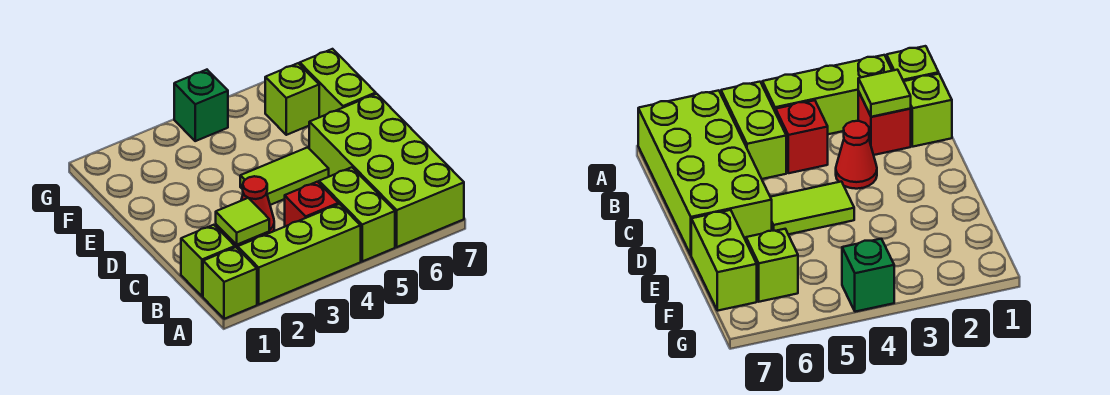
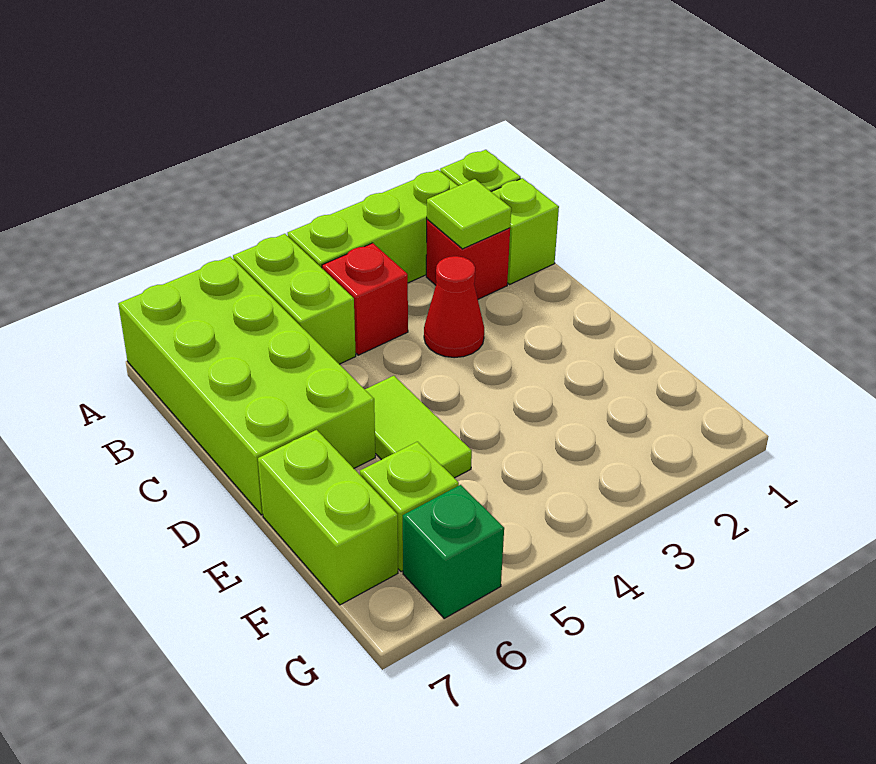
lime tile D4:D5 level 1 -> lime tile D5:E5 level 1
green brick G4 level 1 -> green brick G6 level 1

